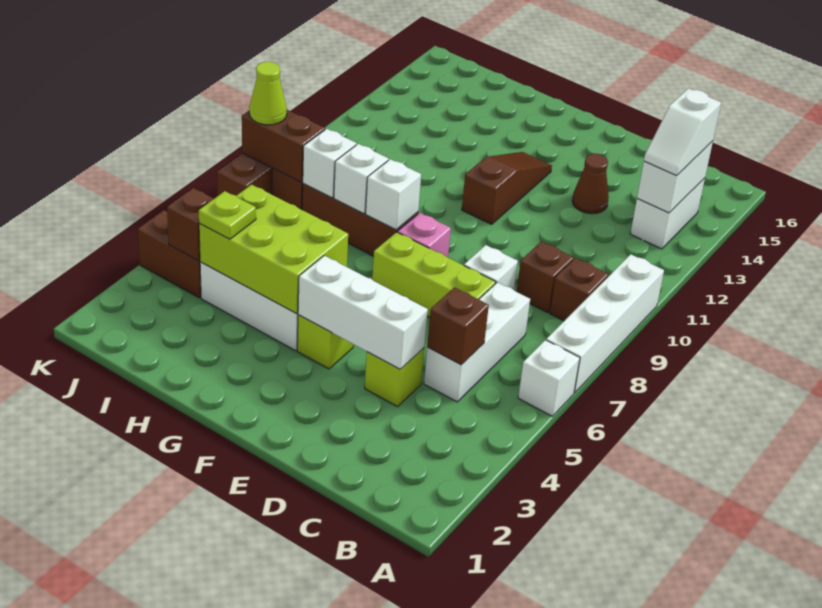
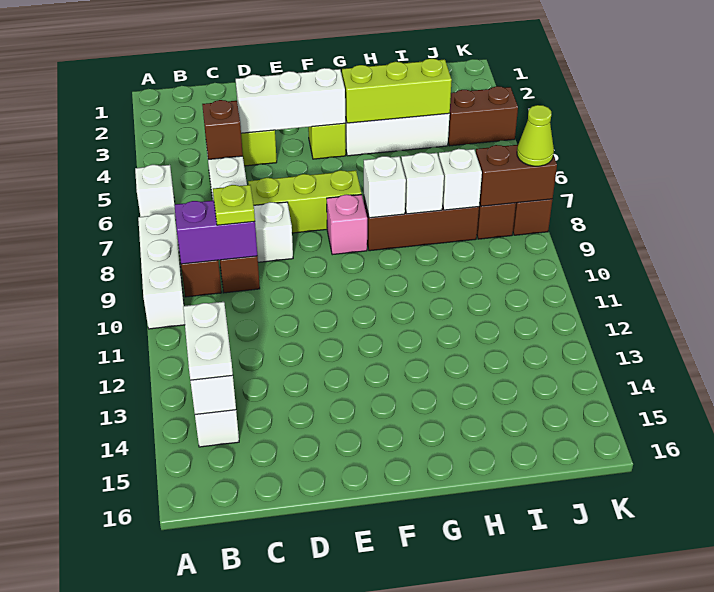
white brick A7:A10 level 1 -> white brick A8:A10 level 1
none -> purple brick B9:C9 level 2
white slope B13:B14 level 3 top 14 -> white plate B13:B14 level 3
brown cone D13 level 1 -> none
brown slope F11:F13 level 1 top 11 -> none
lime brick G4:I5 level 2 -> lime brick G4:I4 level 2
lime plate I4 level 3 -> lime plate C9 level 3
brown brick J4 level 2 -> none

